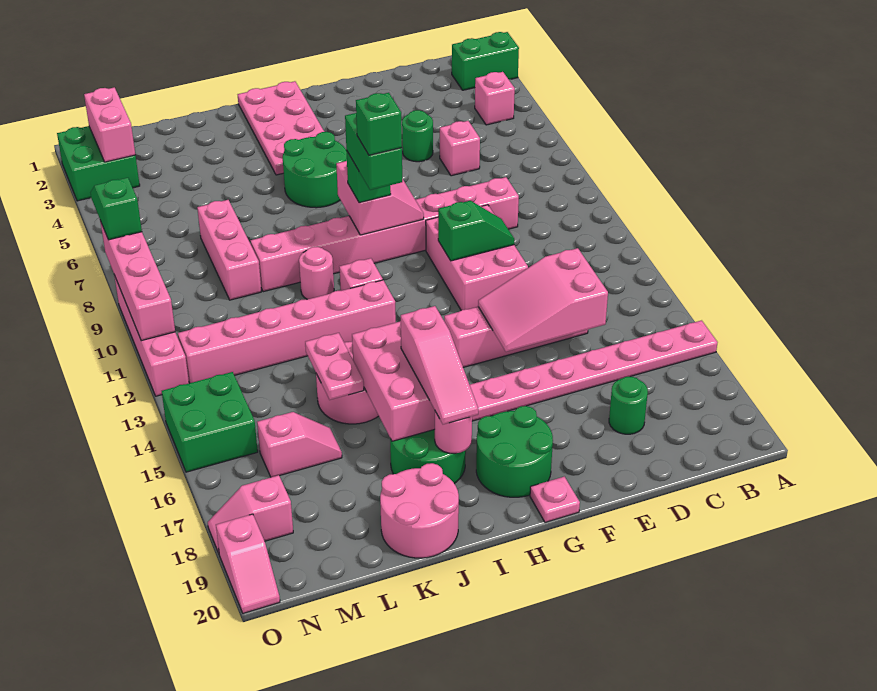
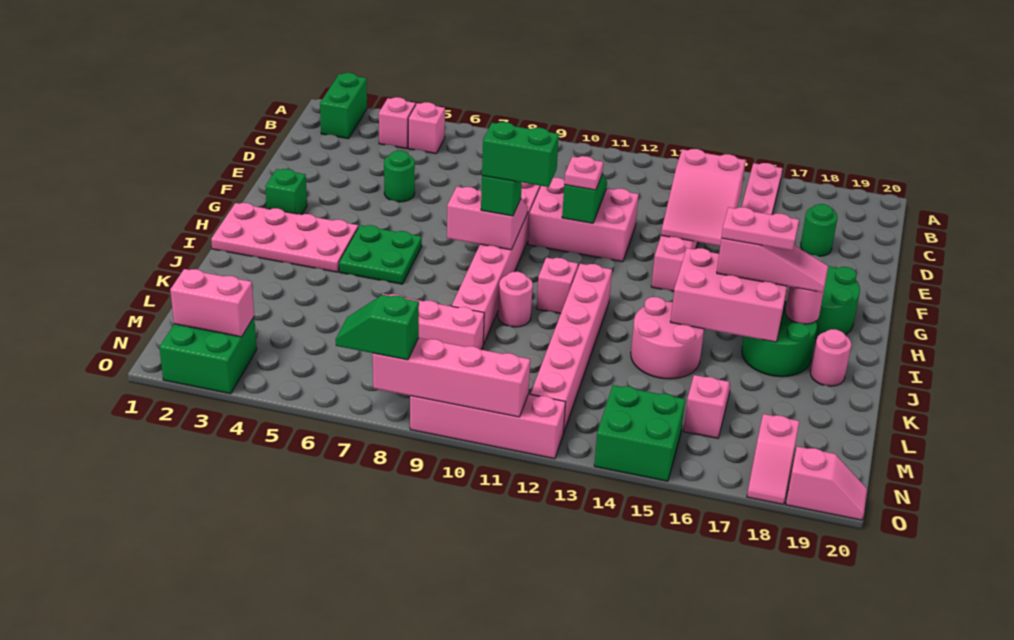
pink brick D6 level 1 -> pink brick B5 level 1
pink plate G20 level 1 -> pink plate F11 level 3
green round brick H5:I6 level 1 -> green plate H5:I6 level 1
green brick H10 level 5 -> green brick G2 level 1
pink round brick J19:K20 level 1 -> pink round brick J19 level 1
pink plate K14:K15 level 2 -> pink plate I16:I17 level 4

